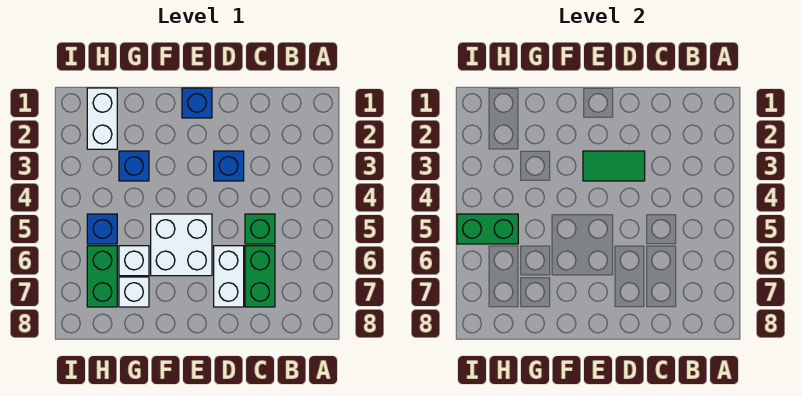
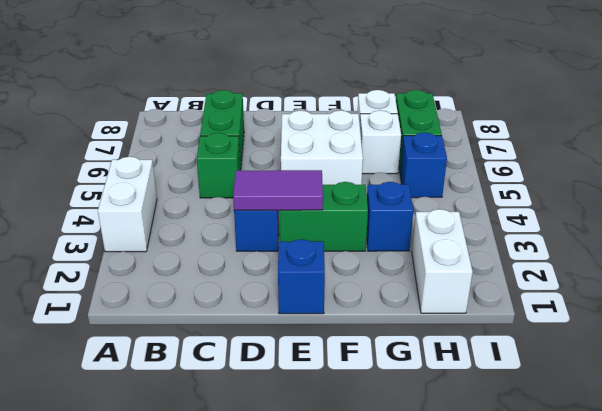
green tile D3:E3 level 2 -> purple tile D3:E3 level 2
white brick D6:D7 level 1 -> white brick A3:A4 level 1
green brick H5:I5 level 2 -> green brick E3:F3 level 1

